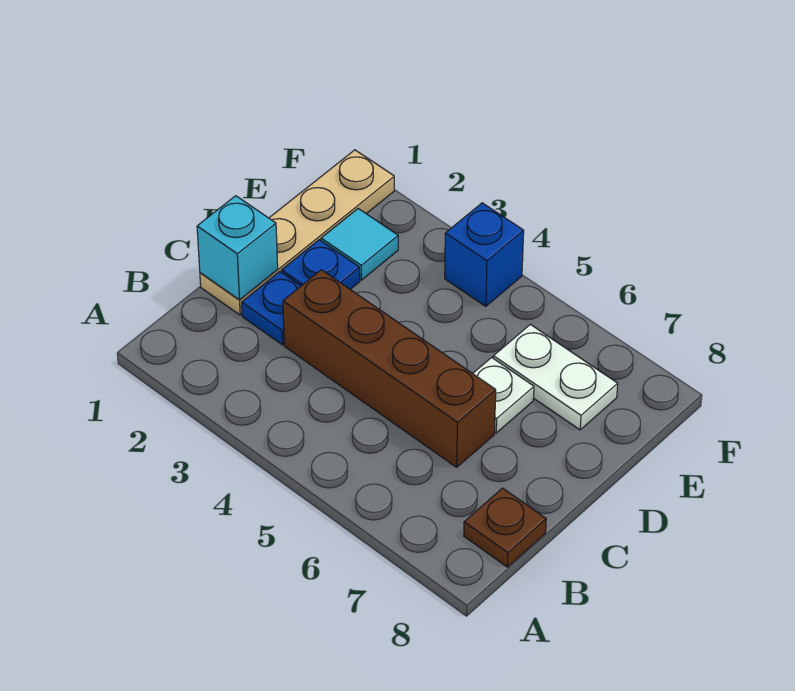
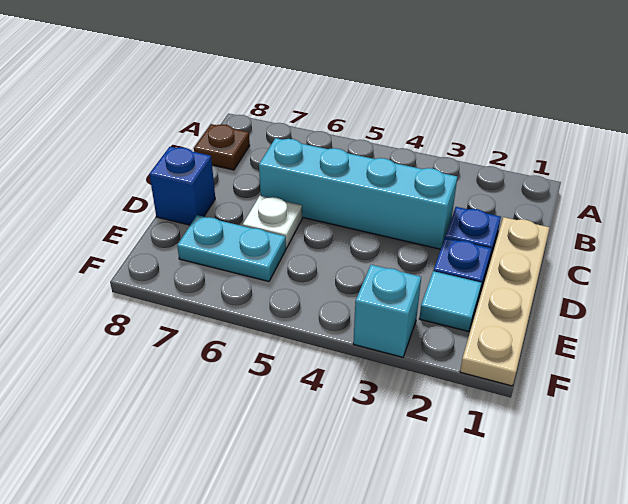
cyan brick C1 level 2 -> cyan brick F3 level 1
brown brick C3:C6 level 1 -> cyan brick C3:C6 level 1
white plate E6:E7 level 1 -> cyan plate E6:E7 level 1
blue brick F4 level 1 -> blue brick D8 level 1

